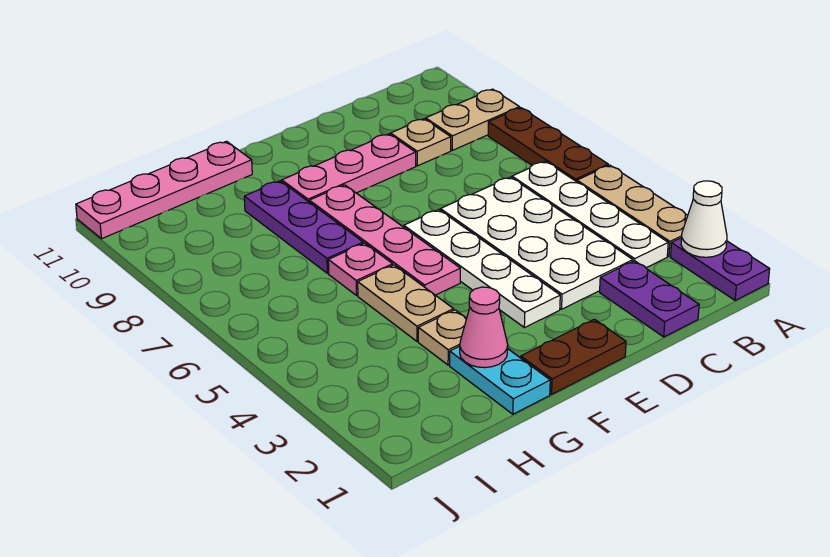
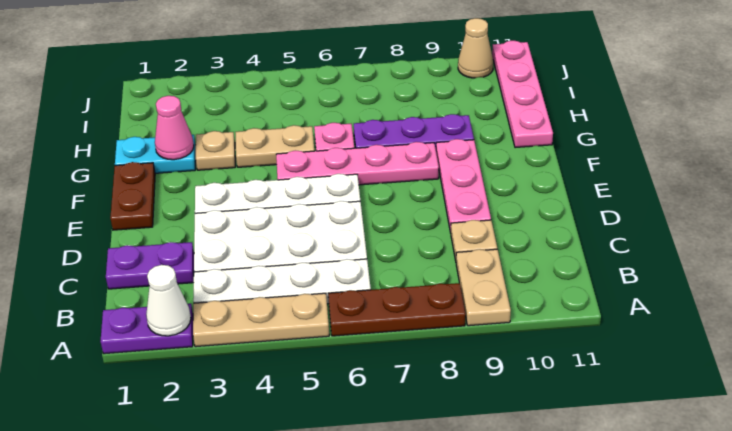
none -> tan cone J10 level 1

